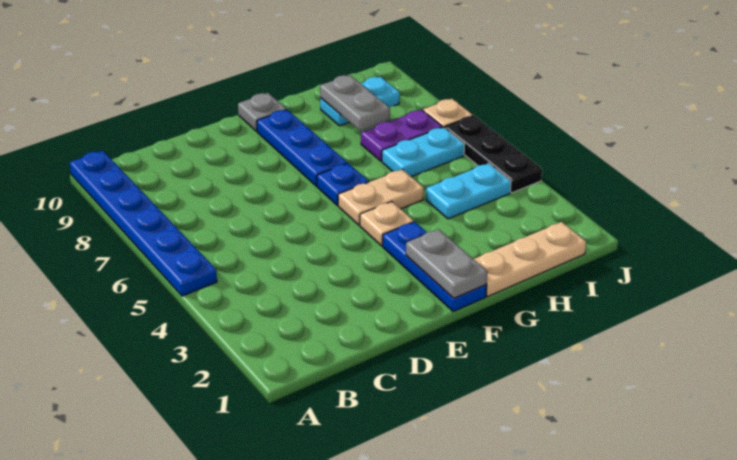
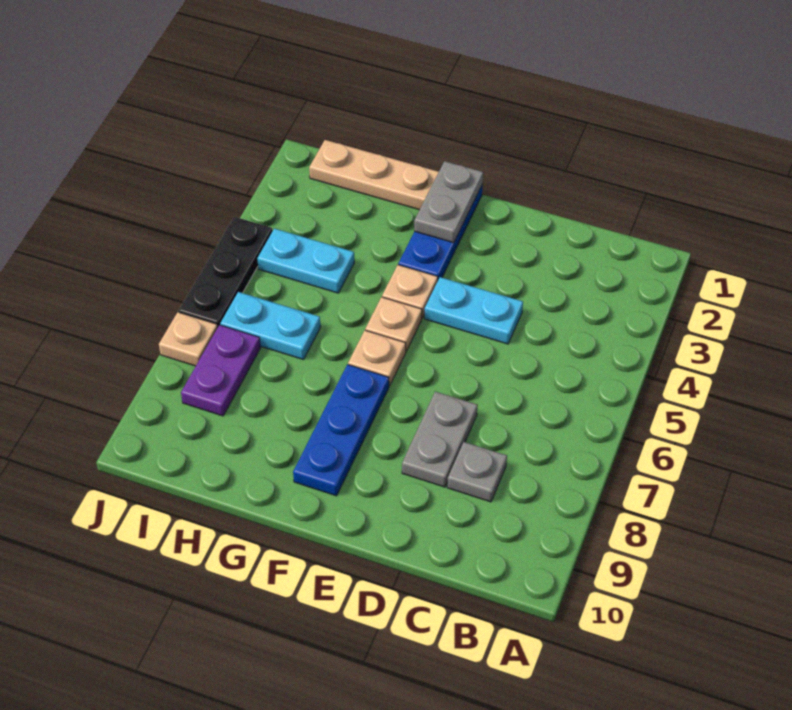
blue plate A5:A10 level 1 -> none
tan plate F5:G5 level 1 -> tan plate F5 level 1
blue plate F6 level 1 -> tan plate F6 level 1
grey plate F10 level 1 -> grey plate C8 level 1
purple plate H7:I7 level 1 -> purple plate I7:I8 level 1
grey plate H8:H9 level 2 -> grey plate D7:D8 level 1
cyan plate H9:I9 level 1 -> cyan plate D4:E4 level 1

